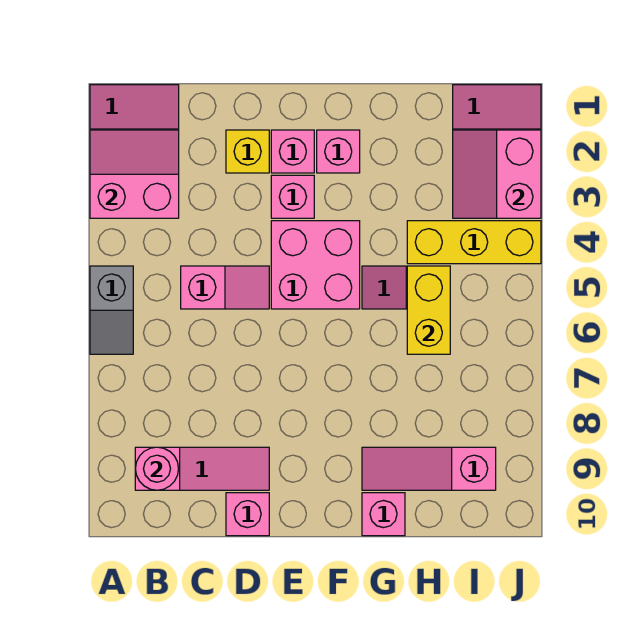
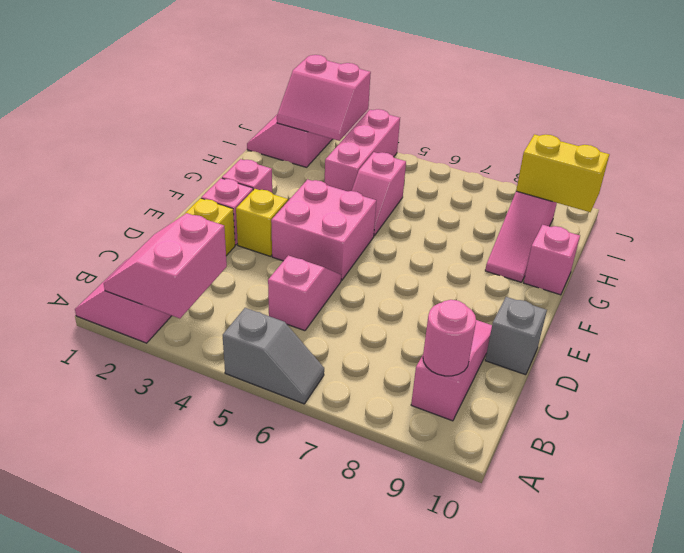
pink brick D10 level 1 -> grey brick D10 level 1
pink brick E3 level 1 -> yellow brick E3 level 1
yellow brick H4:J4 level 1 -> pink brick H4:J4 level 1
yellow brick H5:H6 level 2 -> yellow brick I9:I10 level 2

